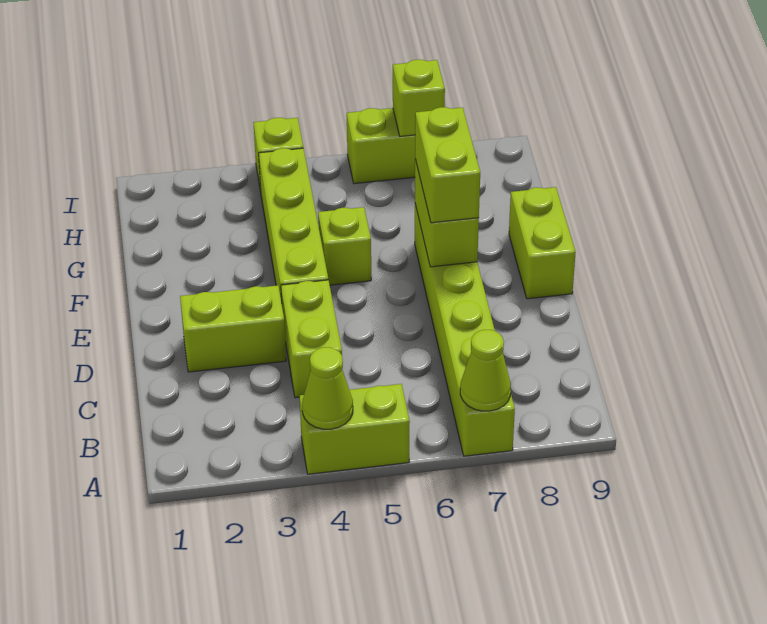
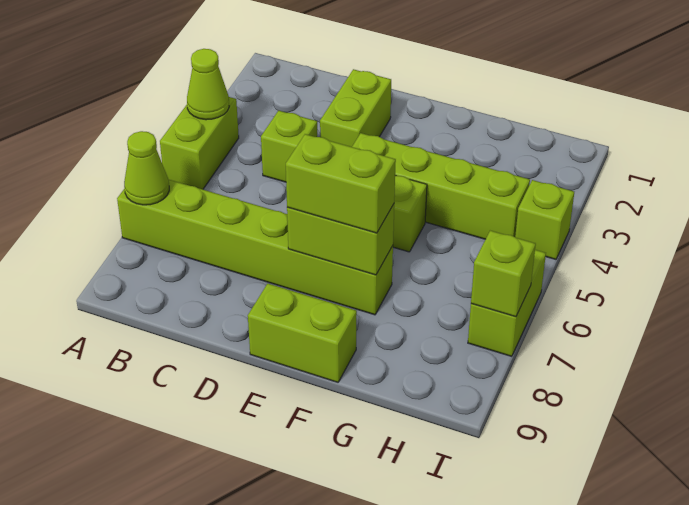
lime brick C4:D4 level 1 -> lime brick C4 level 1

